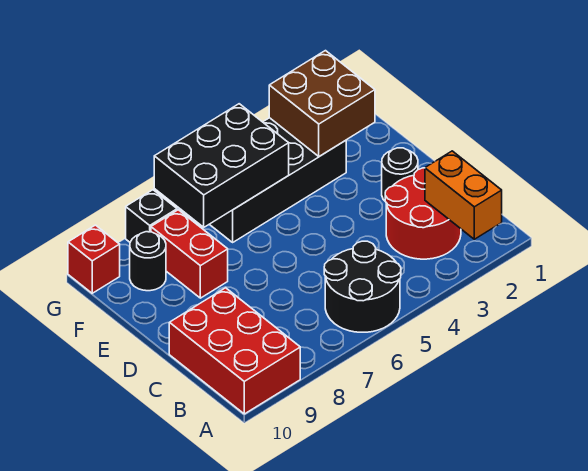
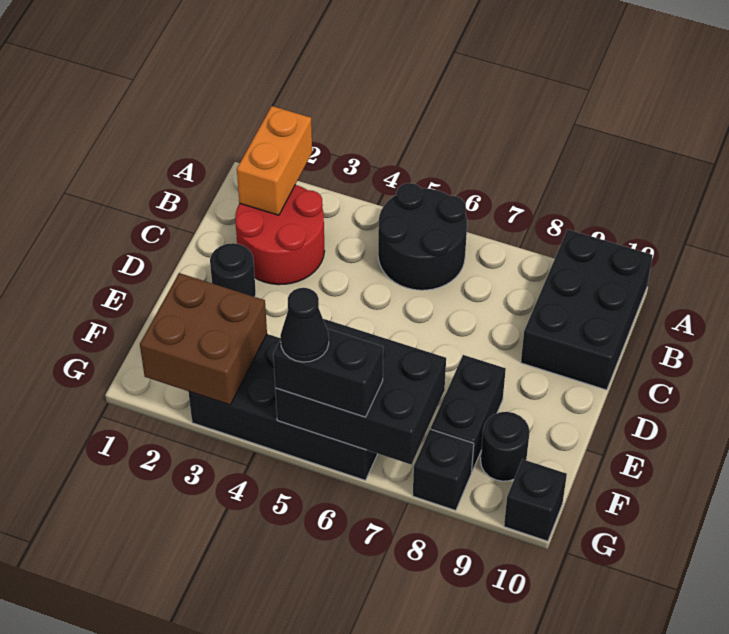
red brick A9:C10 level 1 -> black brick A9:C10 level 1
red brick E8:F8 level 1 -> black brick E8:F8 level 1
none -> black brick G5:G6 level 3
none -> black cone G5 level 4
red brick G10 level 1 -> black brick G10 level 1

